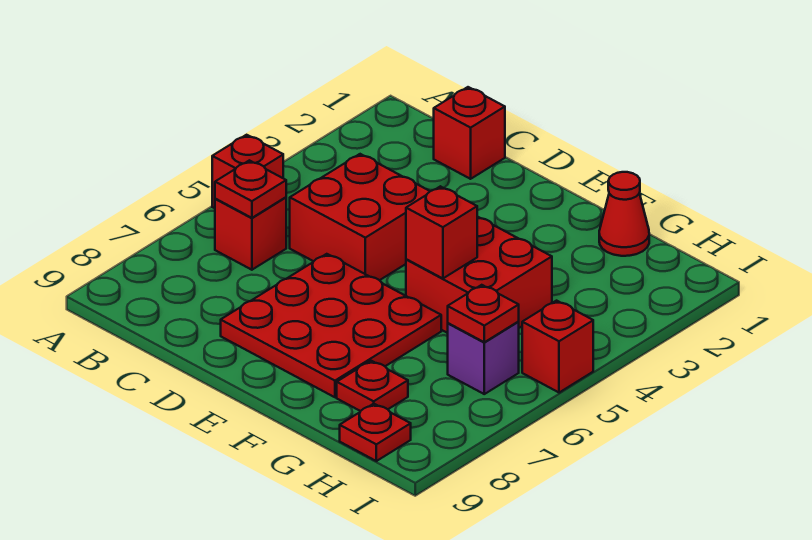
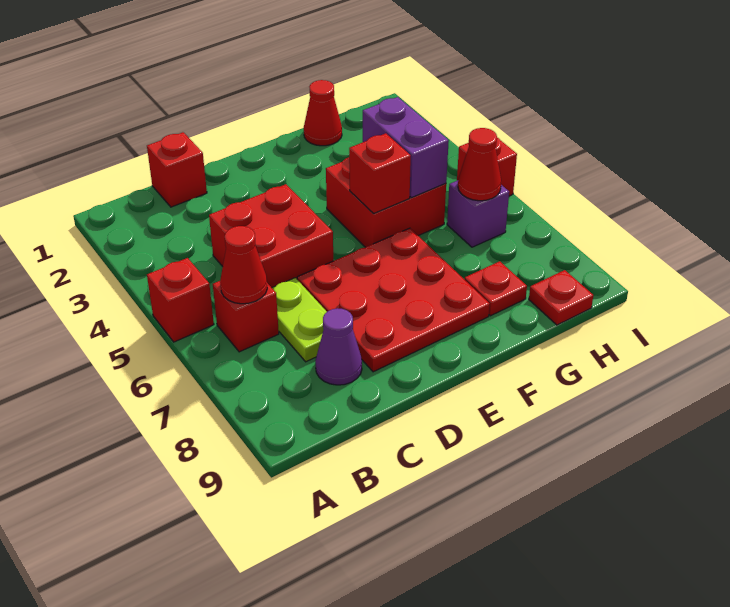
red plate B6 level 2 -> red cone B6 level 2
none -> lime plate C6:C7 level 1
none -> purple cone C8 level 1
none -> purple brick G4:G5 level 2
red plate H6 level 2 -> red cone H6 level 2

